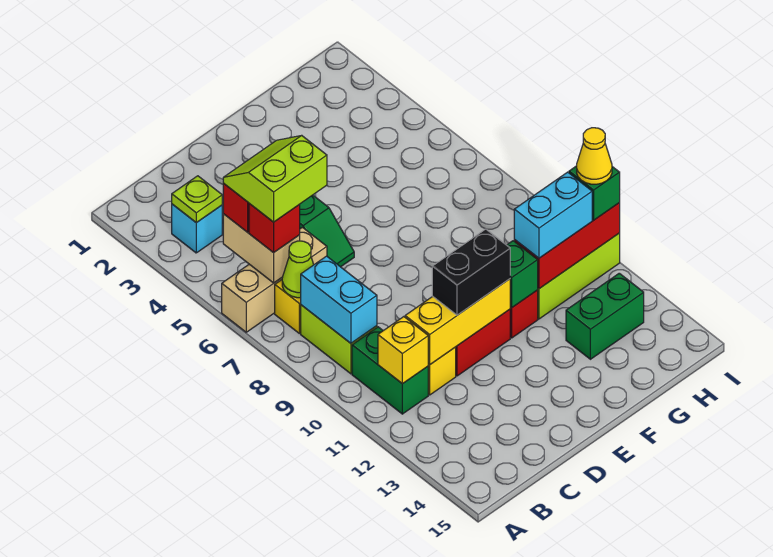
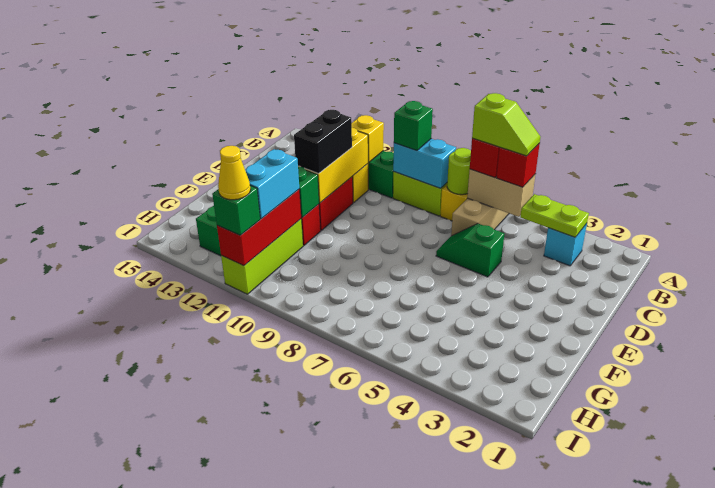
lime plate B3 level 2 -> lime plate B3:B4 level 2
lime slope B5:C6 level 4 top 6 -> lime slope B5:B6 level 4 top 6
lime cone B7 level 2 -> lime round brick B7 level 2
none -> green brick B9 level 3

